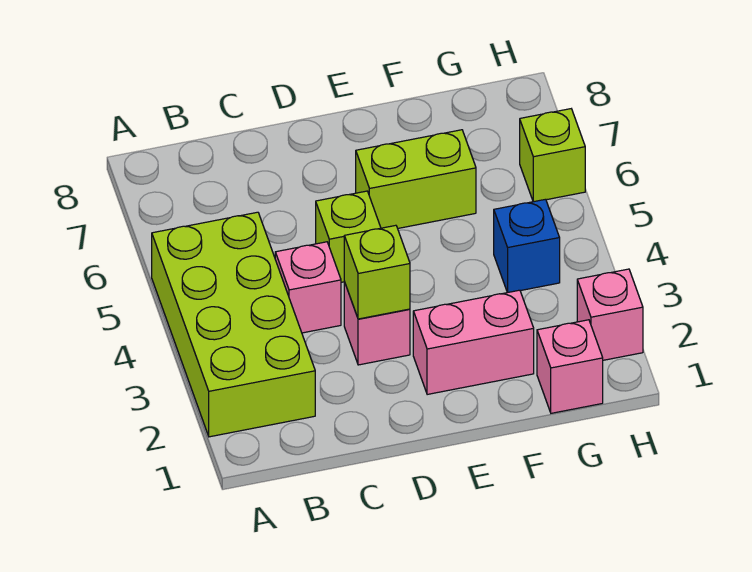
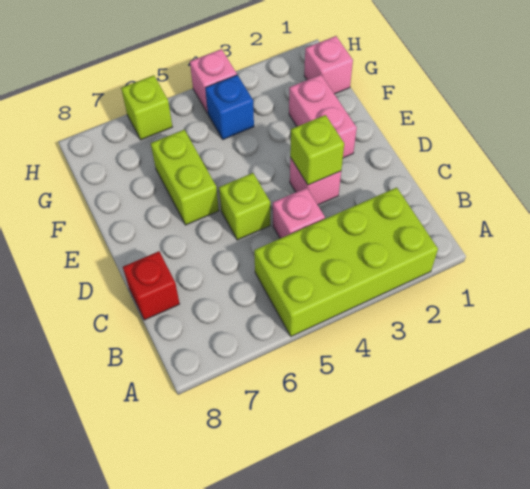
none -> red brick C8 level 1
pink brick H2 level 1 -> pink brick H4 level 1

